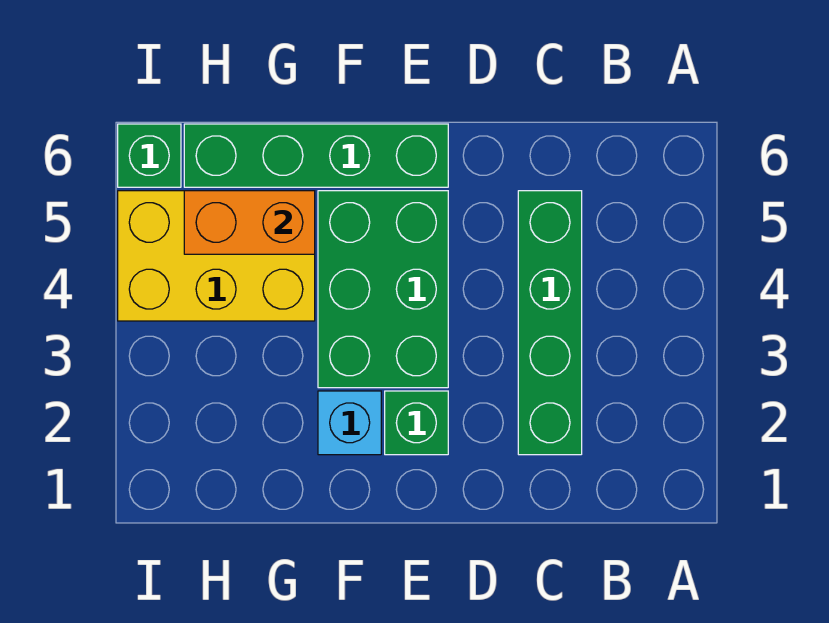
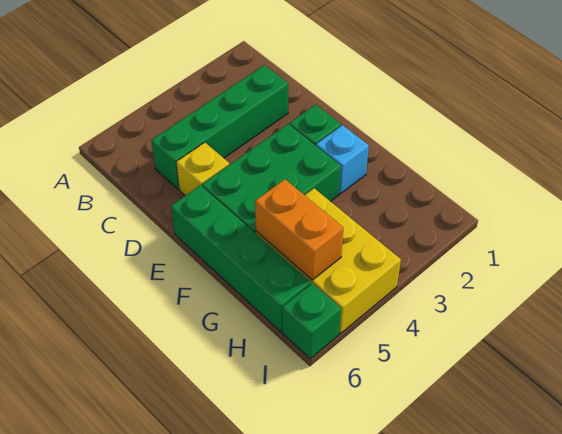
none -> yellow brick D5 level 1

